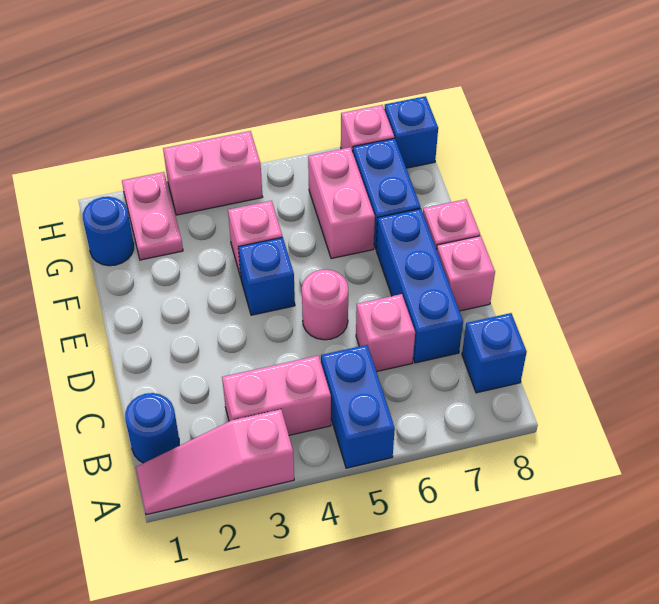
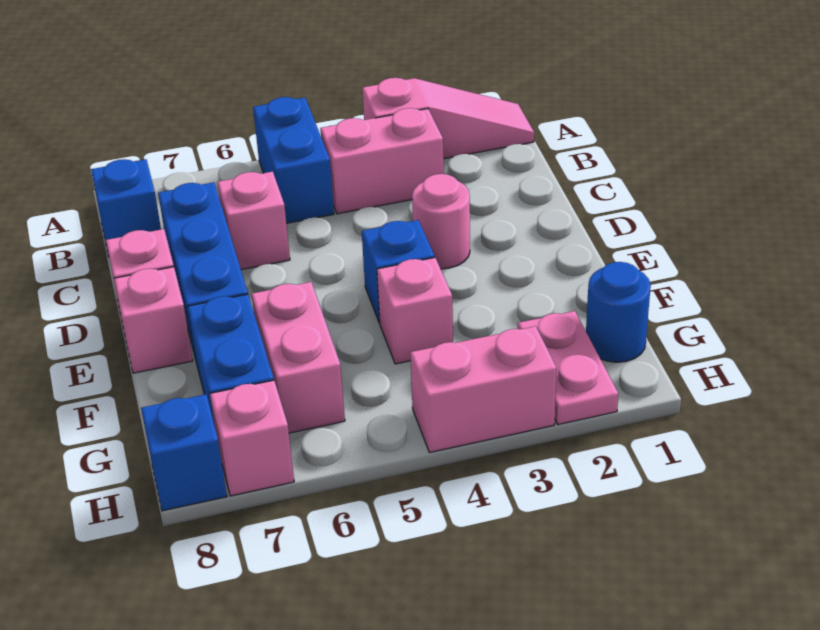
blue round brick B1 level 1 -> none
pink round brick D5 level 1 -> pink round brick D3 level 1

